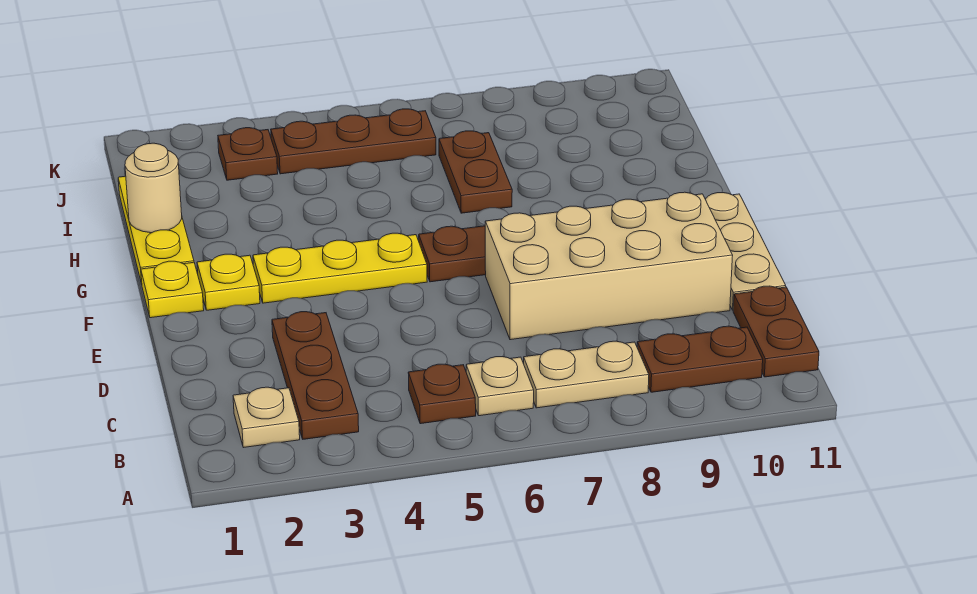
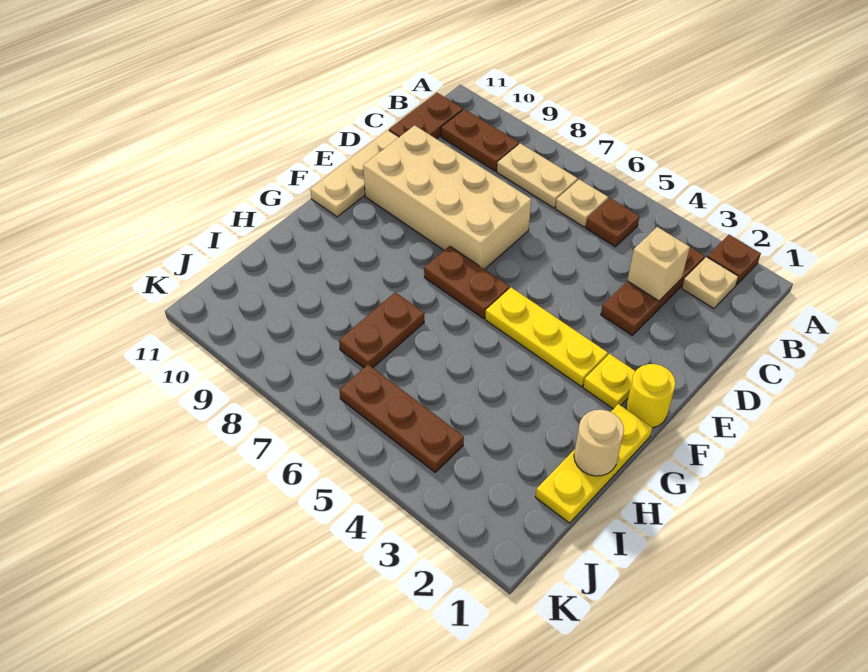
none -> tan brick C3 level 2
yellow plate F1 level 1 -> yellow round brick F1 level 1
brown plate J3 level 1 -> brown plate A2 level 1

